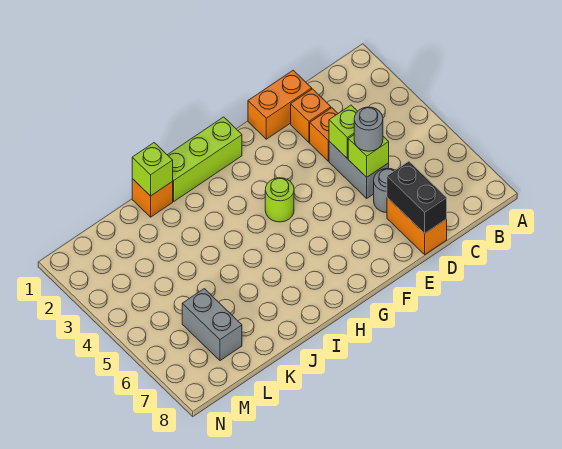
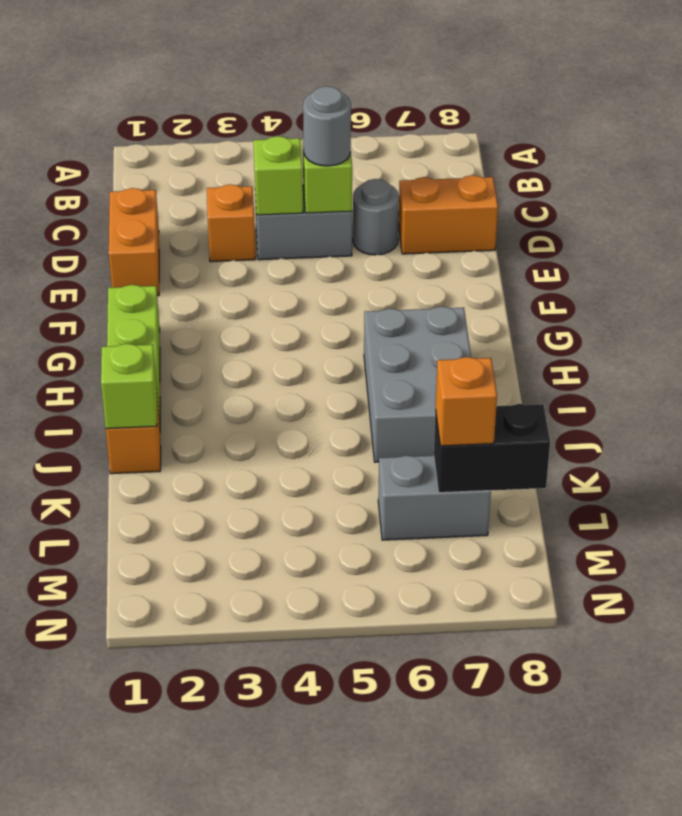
orange brick D2 level 1 -> orange brick L7 level 3
black brick D7:D8 level 2 -> black brick L7:L8 level 2
lime round brick G4 level 1 -> none
none -> grey brick H6:J7 level 1

